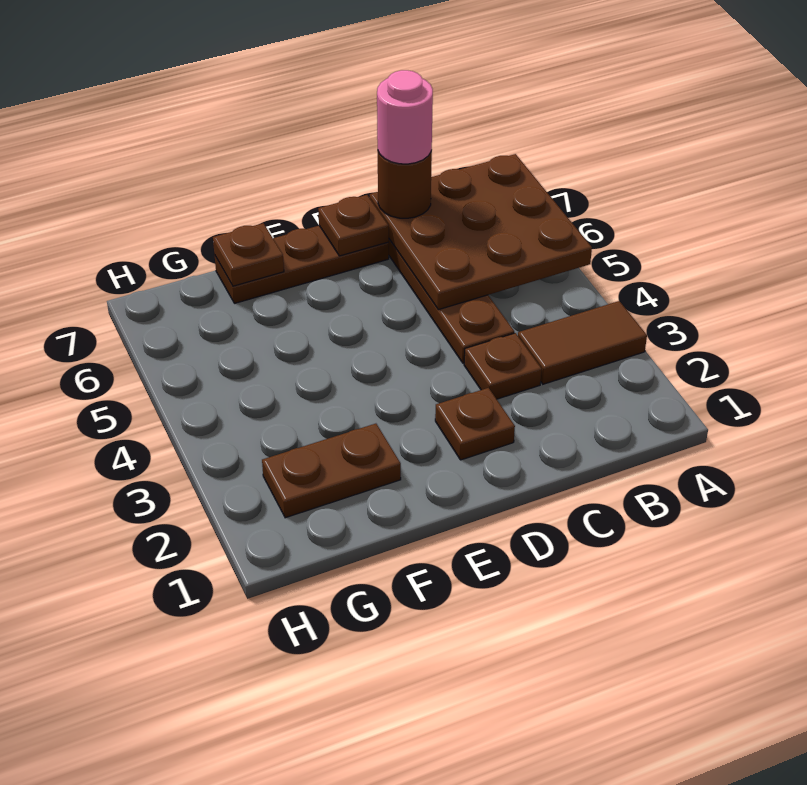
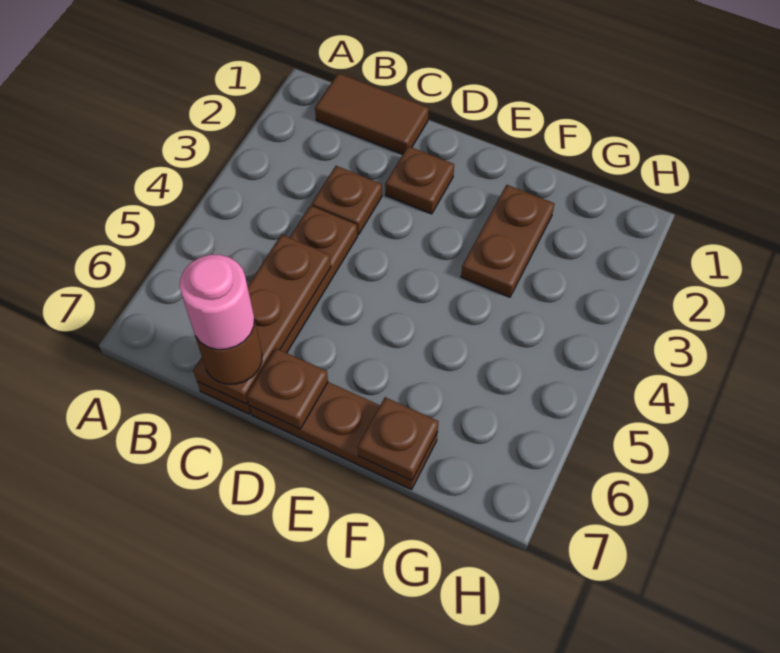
brown tile A3:B3 level 1 -> brown tile B1:C1 level 1
brown plate A5:C7 level 2 -> brown plate C5:C7 level 2
brown plate F2:G2 level 1 -> brown plate F2:F3 level 1

